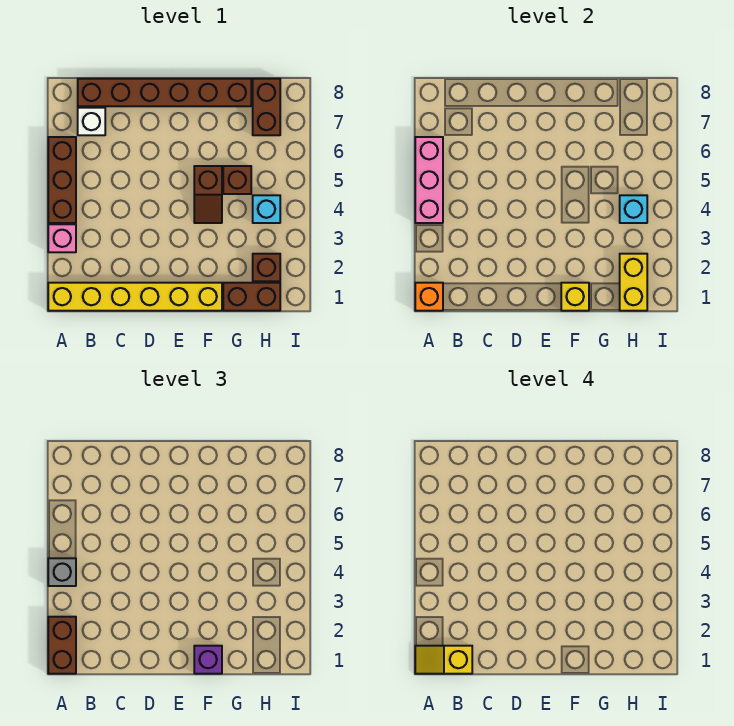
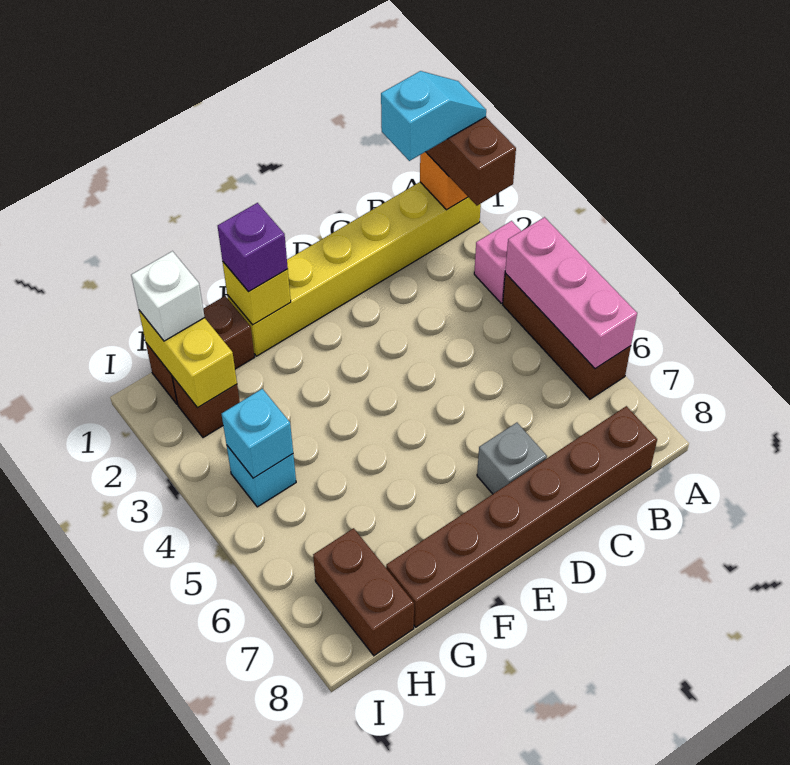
yellow slope A1:B1 level 4 top B -> cyan slope A1:B1 level 4 top B
grey brick A4 level 3 -> grey brick D7 level 1
white brick B7 level 1 -> white brick H1 level 3
brown slope F4:F5 level 1 top 5 -> none
brown brick G5 level 1 -> none

